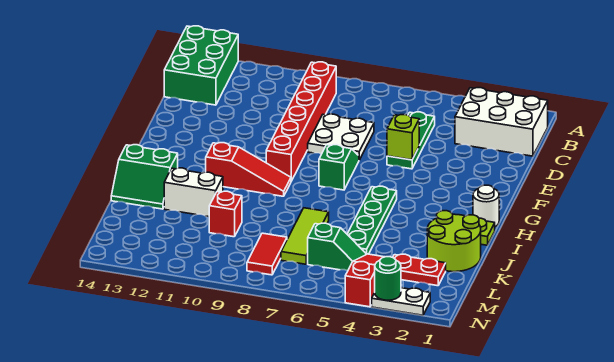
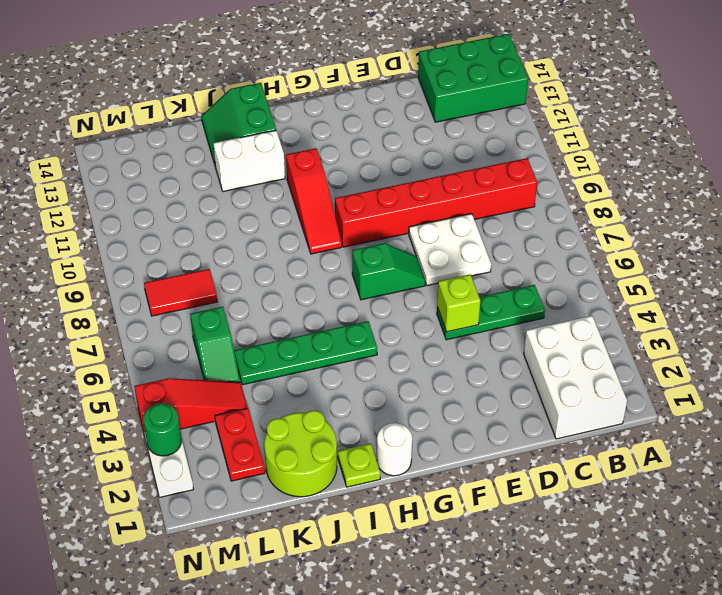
lime tile J7:L7 level 1 -> none
white brick J11:J12 level 1 -> white brick I12:J12 level 1
red brick K10 level 1 -> none

